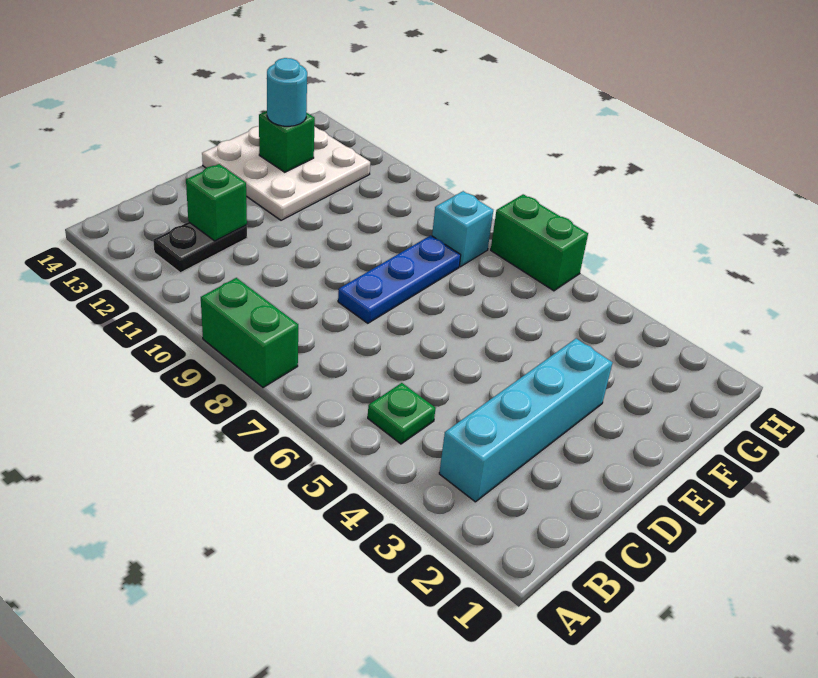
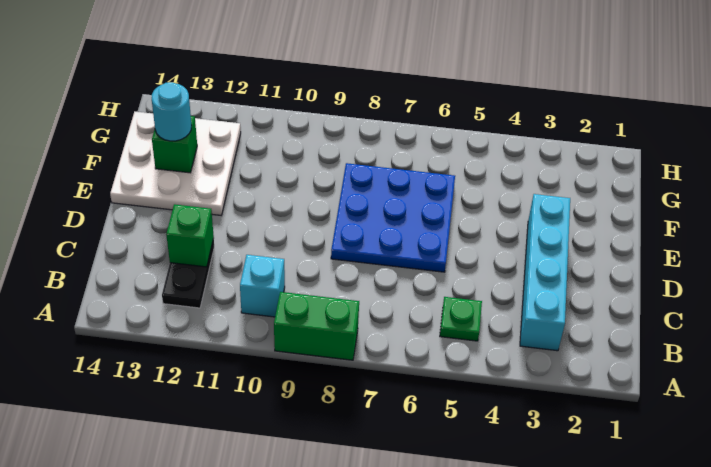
blue plate D8:F8 level 1 -> blue plate D6:F8 level 1
cyan brick G8 level 1 -> cyan brick B10 level 1
green brick H6:H7 level 1 -> none

